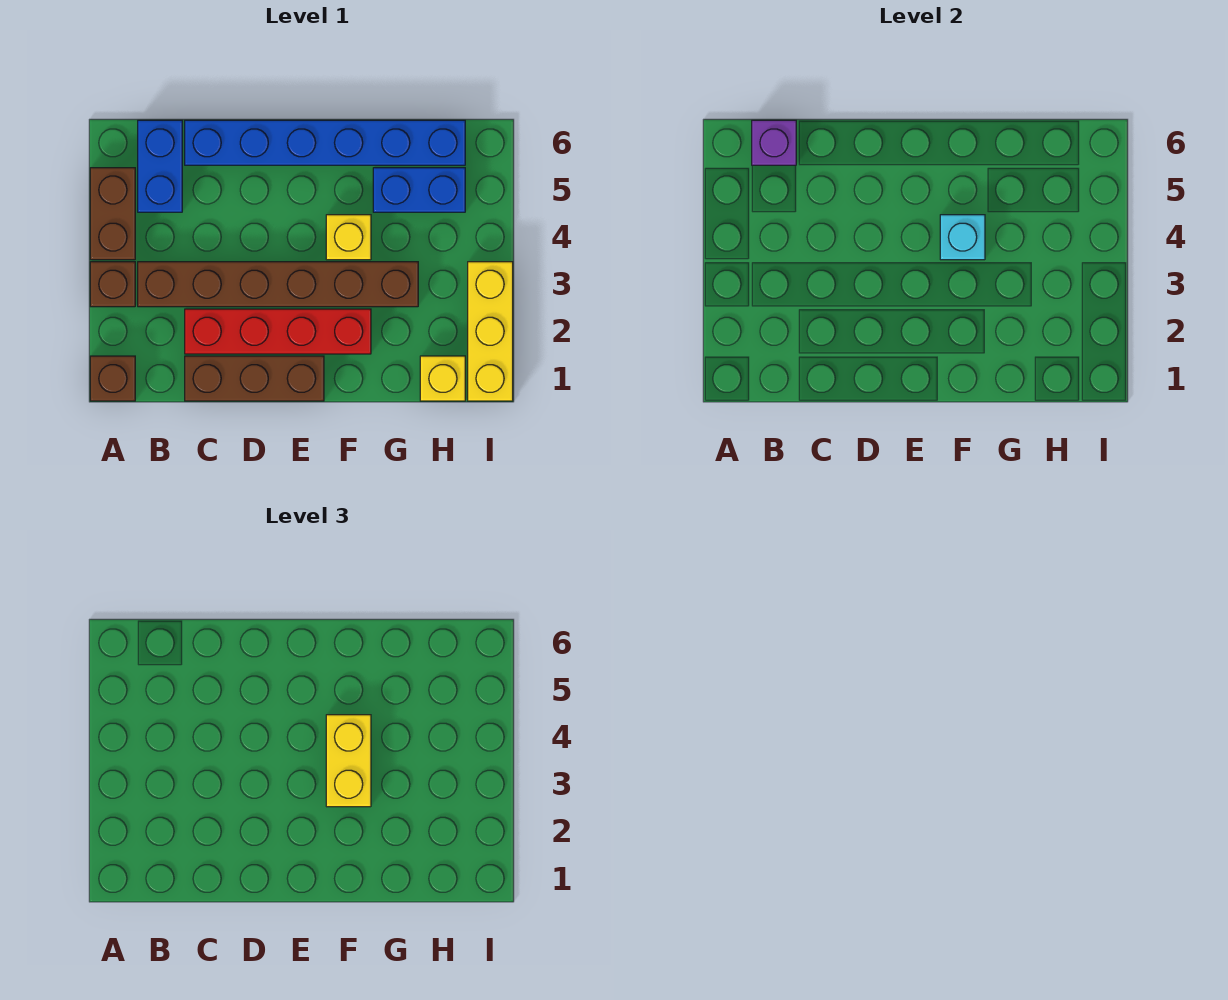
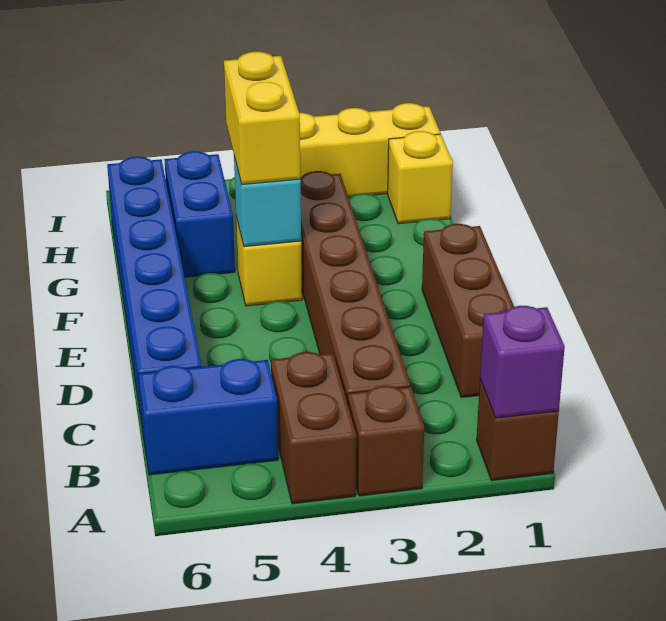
brown brick A4:A5 level 1 -> brown brick A4:B4 level 1
purple brick B6 level 2 -> purple brick A1 level 2
red brick C2:F2 level 1 -> none
yellow brick F3:F4 level 3 -> yellow brick F4:G4 level 3

